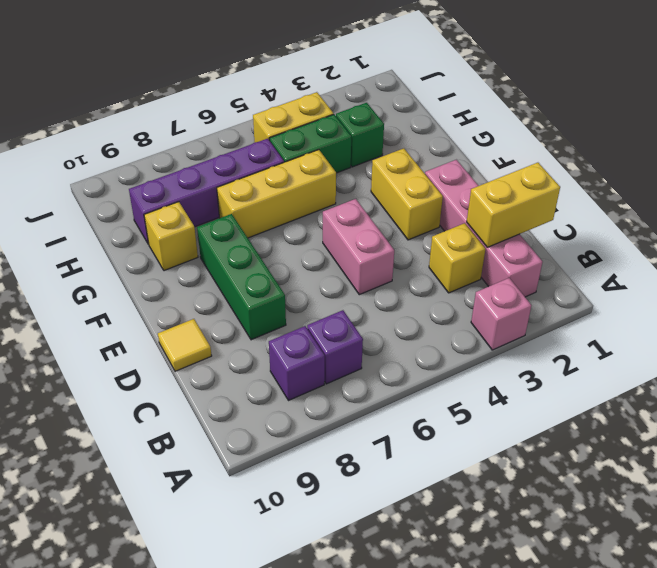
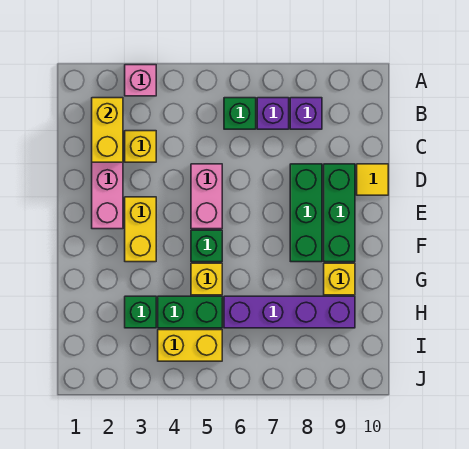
none -> green brick B6 level 1
yellow brick C1:C2 level 2 -> yellow brick B2:C2 level 2
none -> green brick D9:F9 level 1
none -> green brick F5 level 1
yellow brick G5:G7 level 1 -> yellow brick G5 level 1

